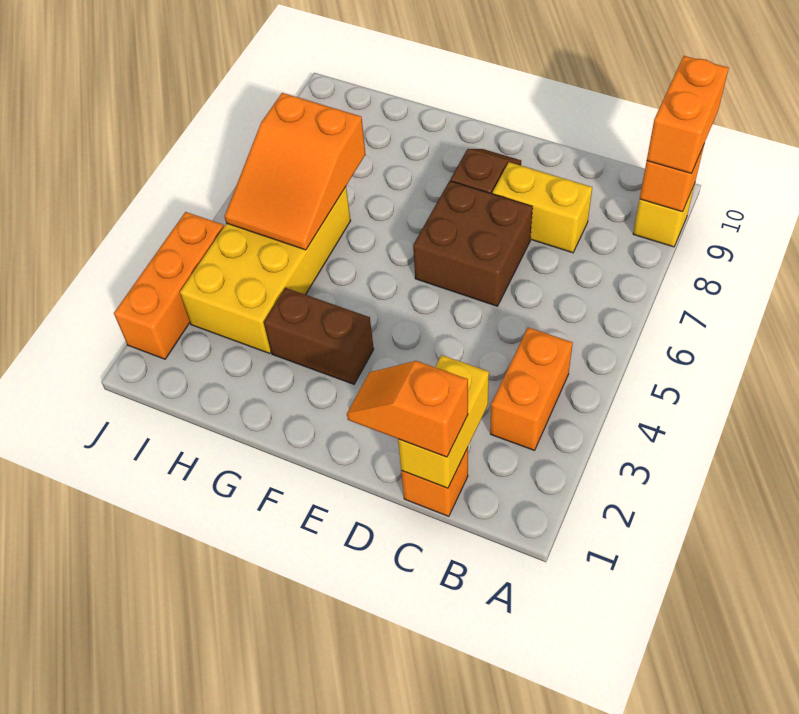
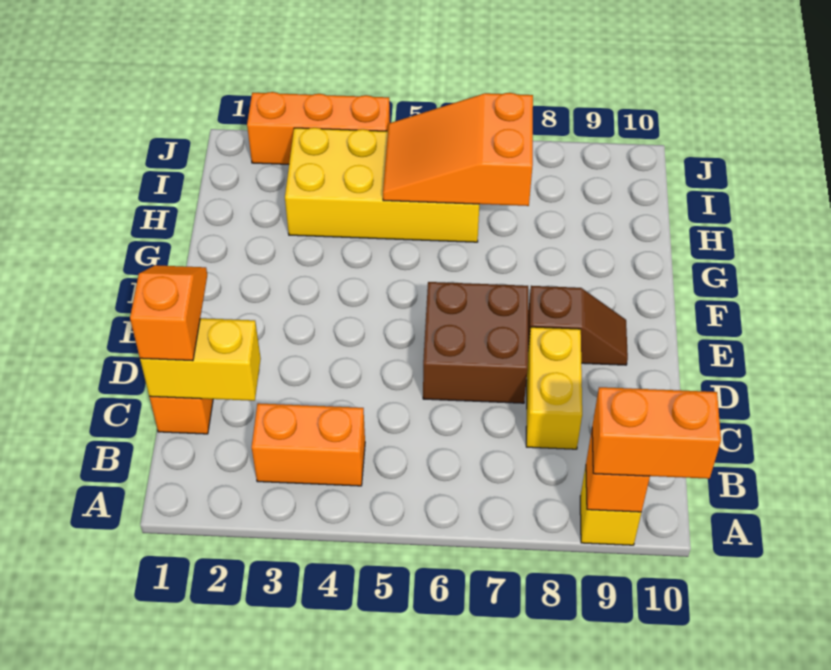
brown brick F3:G3 level 1 -> none

